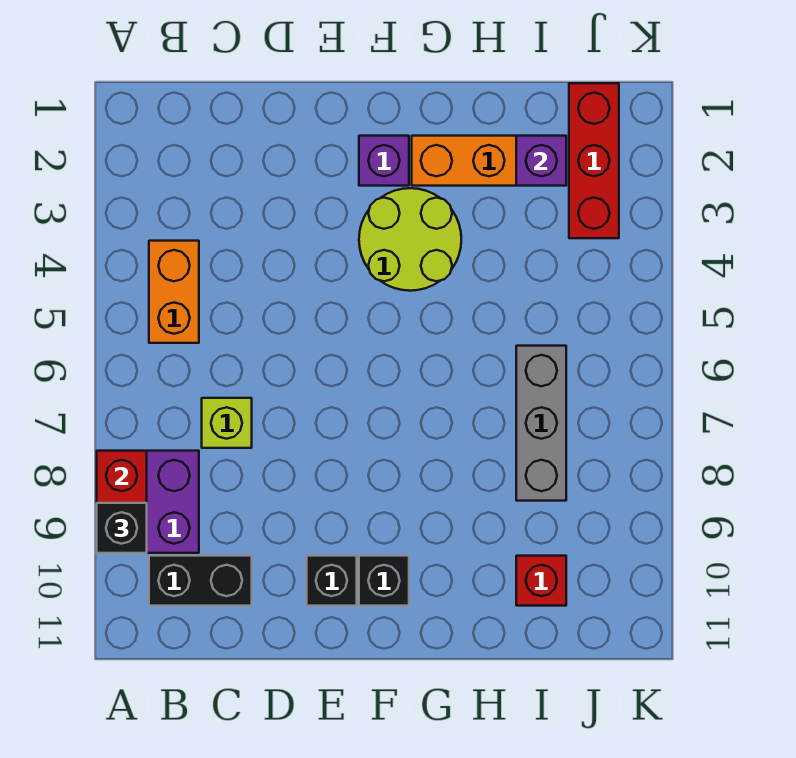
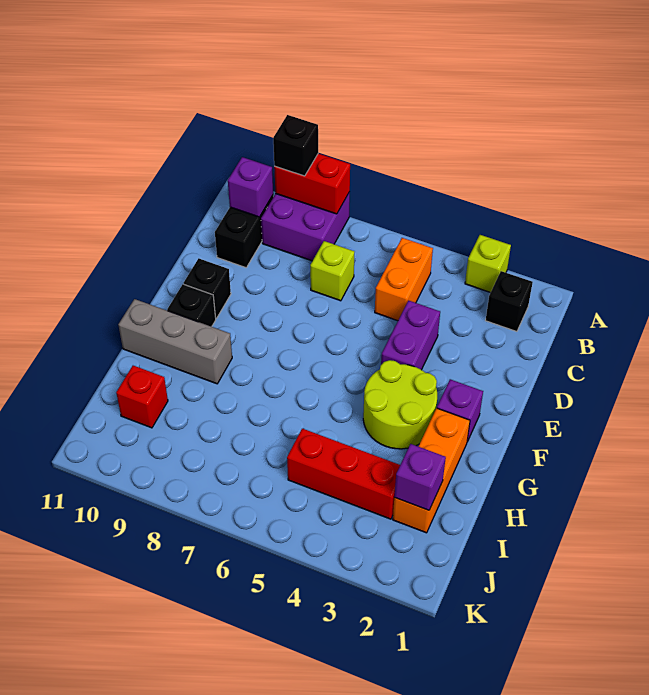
none -> lime brick A3 level 1
none -> black brick B2 level 1
orange brick B4:B5 level 1 -> orange brick B5:C5 level 1
none -> purple brick B10 level 2
none -> purple brick D4:E4 level 1
grey brick I6:I8 level 1 -> grey brick G9:G11 level 1
red brick J1:J3 level 1 -> red brick I3:I5 level 1

